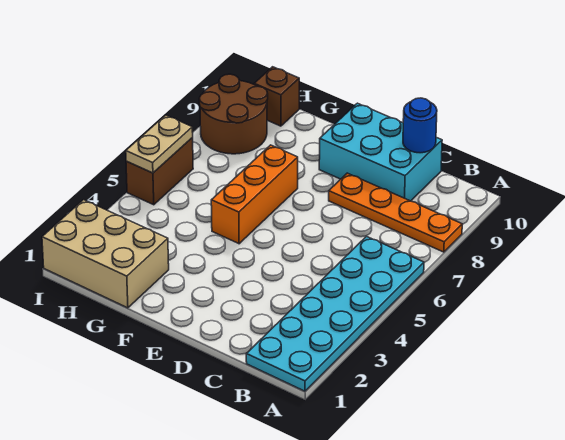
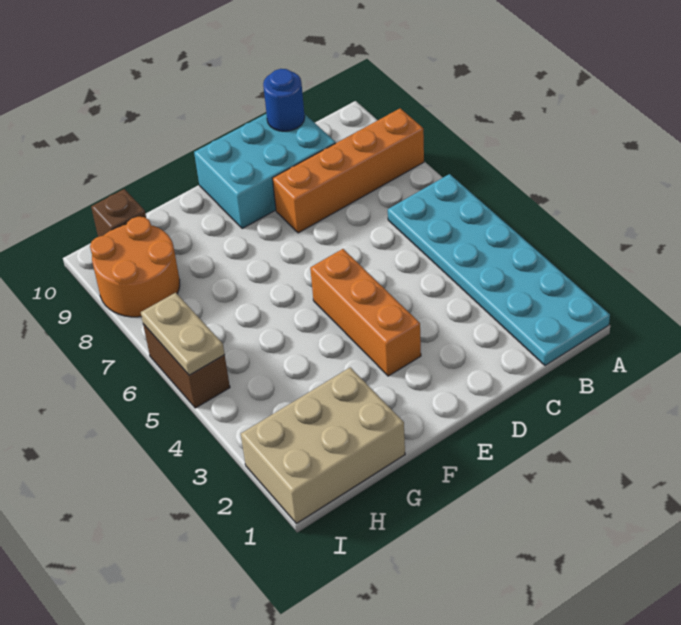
orange plate A8:D8 level 1 -> orange brick A8:D8 level 1
orange brick F5:F7 level 1 -> orange brick E3:E5 level 1
brown round brick H8:I9 level 1 -> orange round brick H8:I9 level 1

